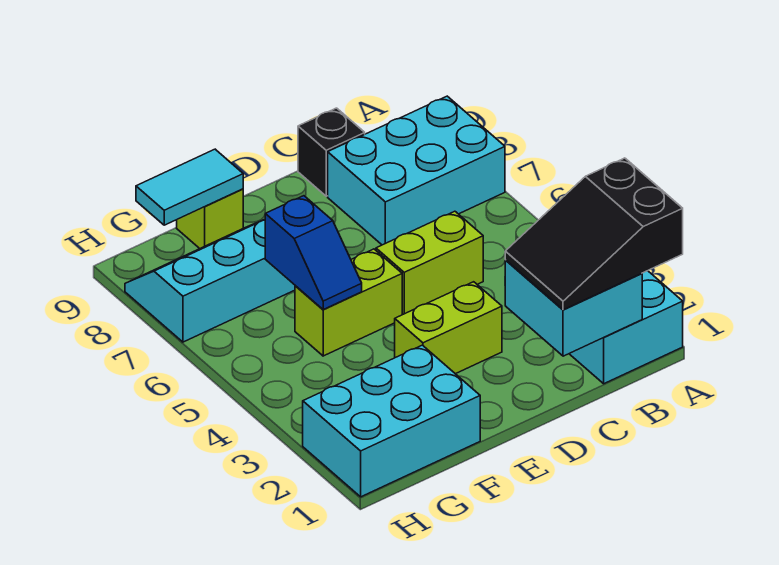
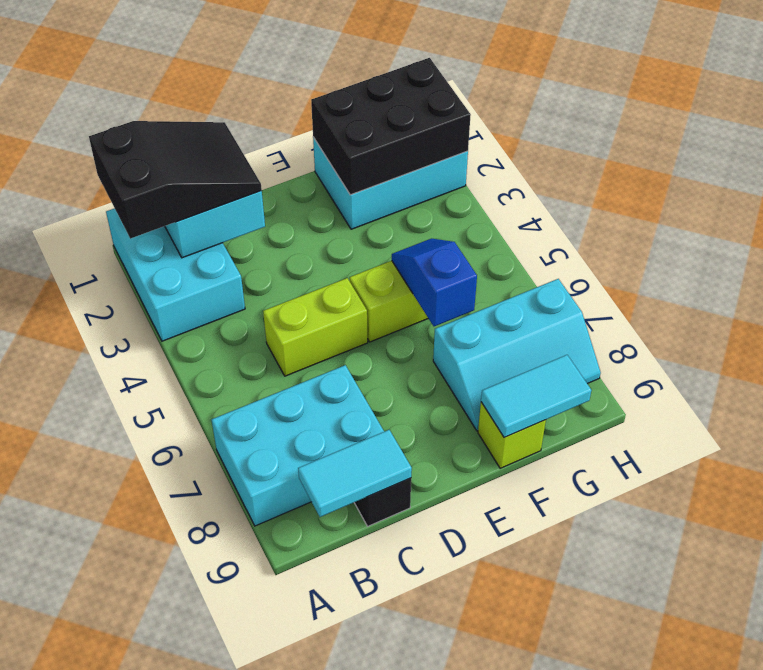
none -> cyan tile B9:C9 level 2
lime brick D3:E3 level 1 -> none
none -> black brick F1:H2 level 2

